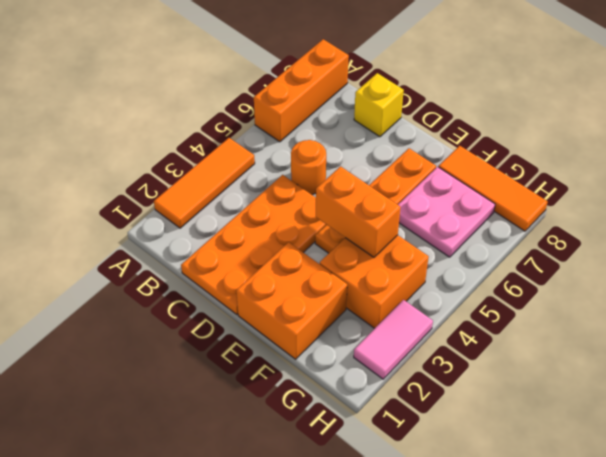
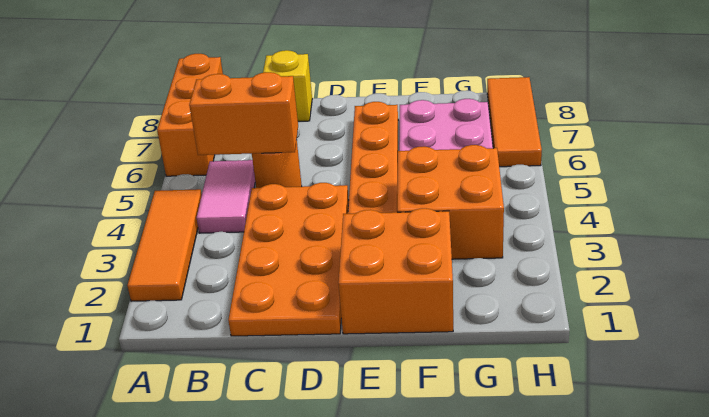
orange brick E4:F4 level 2 -> orange brick B5:C5 level 2
orange tile F8:H8 level 1 -> orange tile H6:H8 level 1
pink tile H2:H3 level 1 -> pink tile B4:B5 level 1

